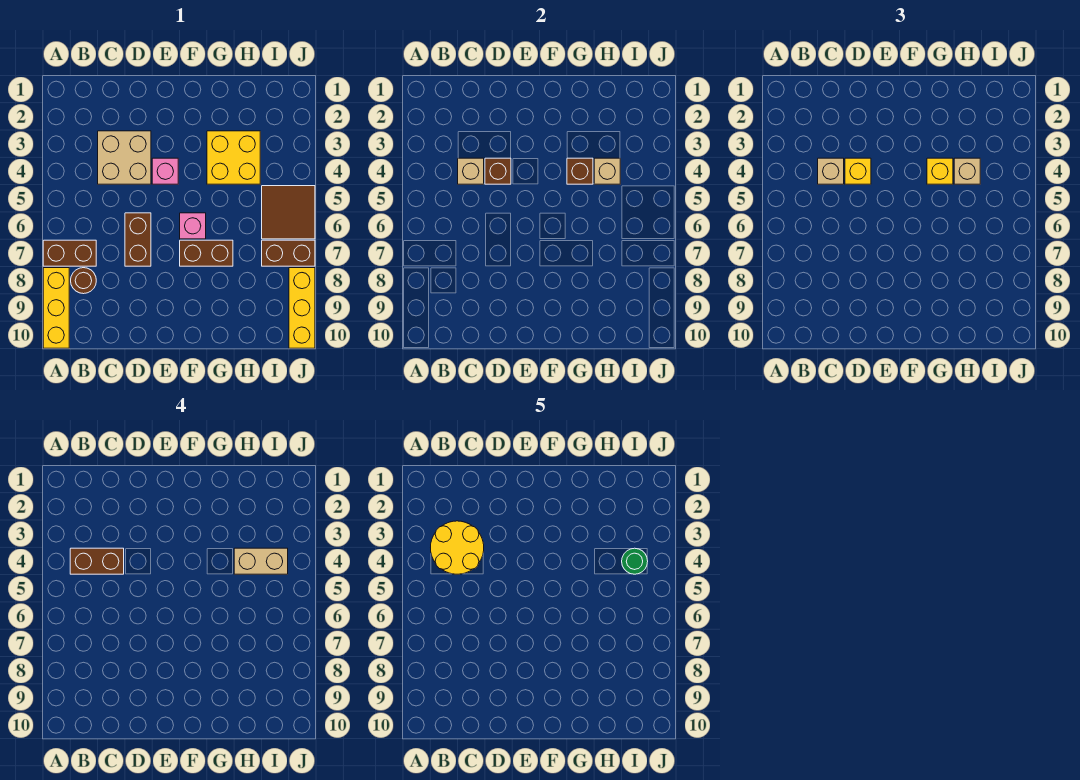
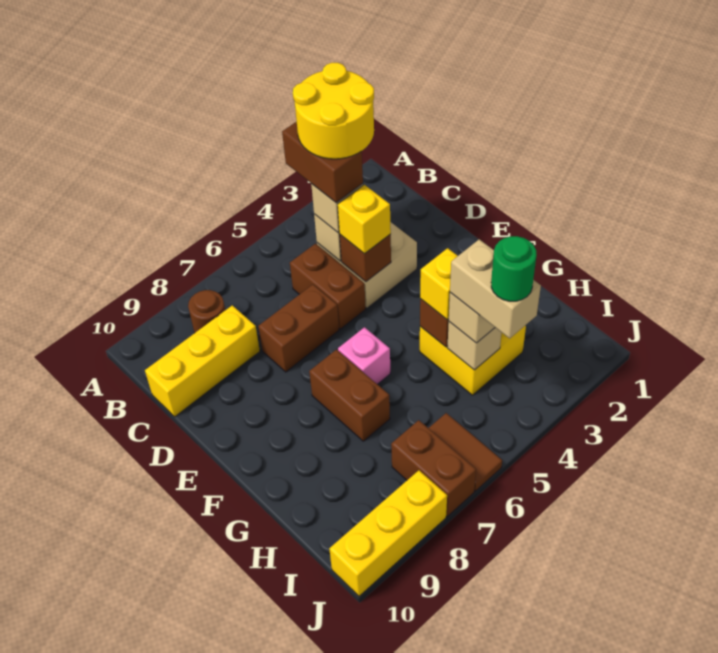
brown brick A7:B7 level 1 -> brown brick C5:D5 level 1
yellow brick A8:A10 level 1 -> yellow brick C8:C10 level 1
pink brick E4 level 1 -> none
brown tile I5:J6 level 1 -> brown tile I6:J6 level 1

